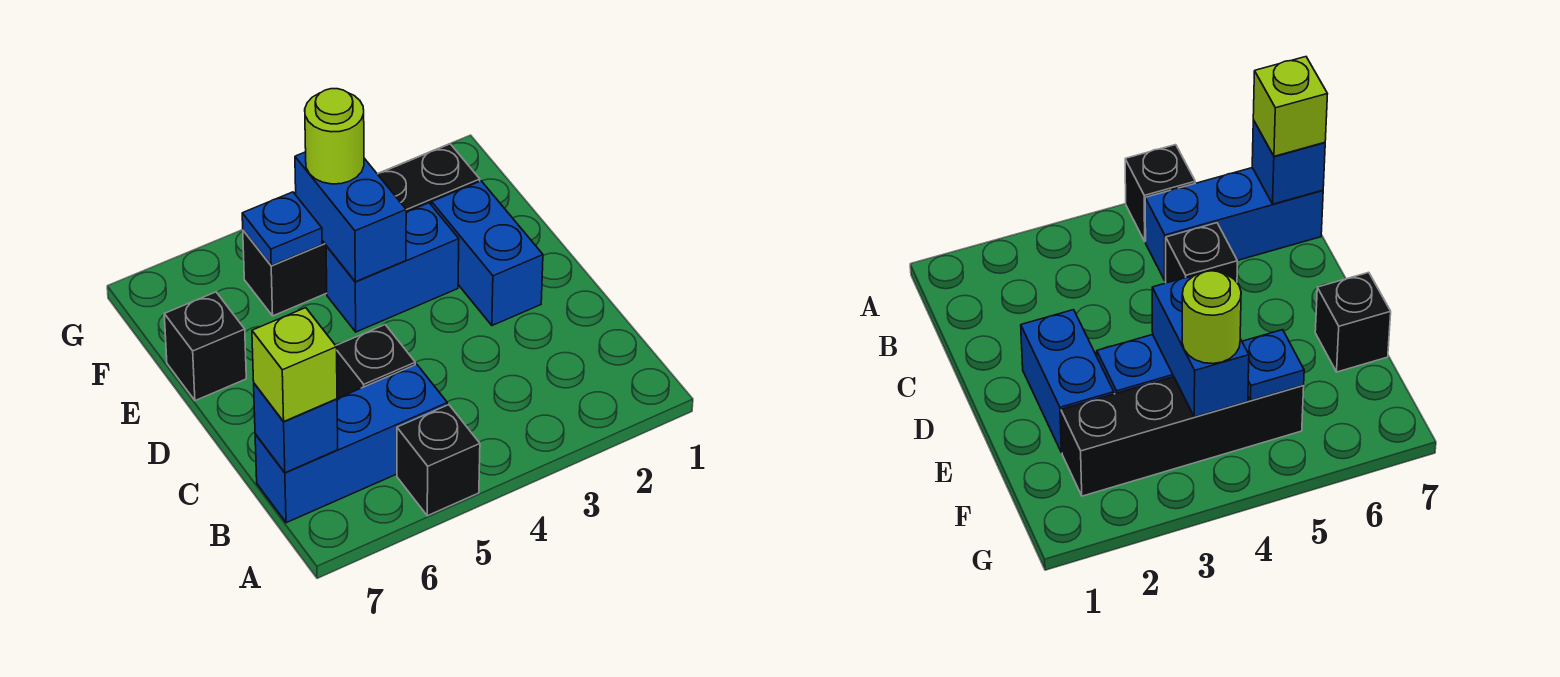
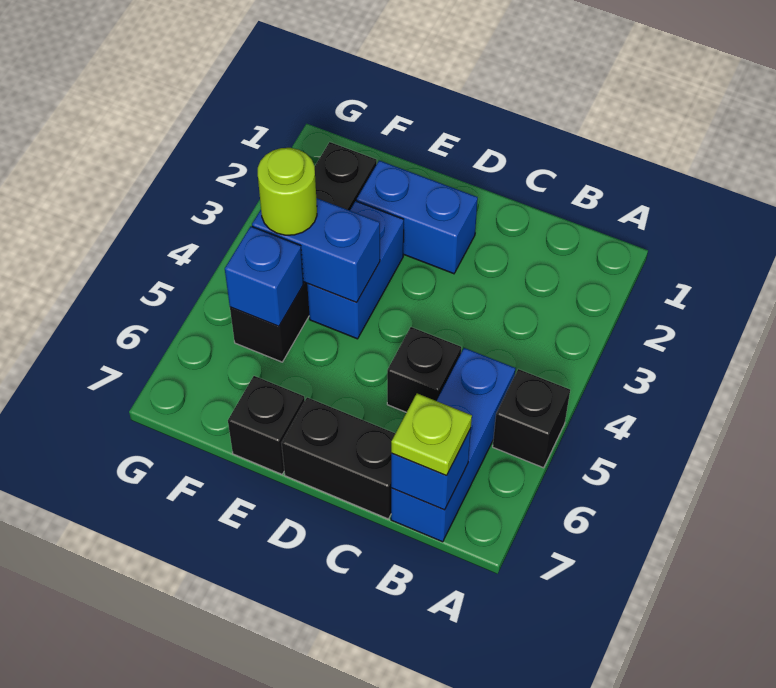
lime brick B7 level 3 -> lime plate B7 level 3
none -> black brick C7:D7 level 1
blue plate F5 level 2 -> blue brick F5 level 2

